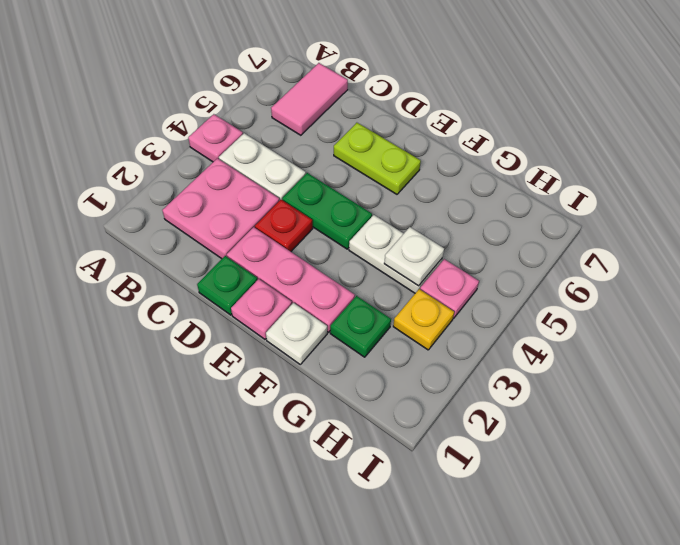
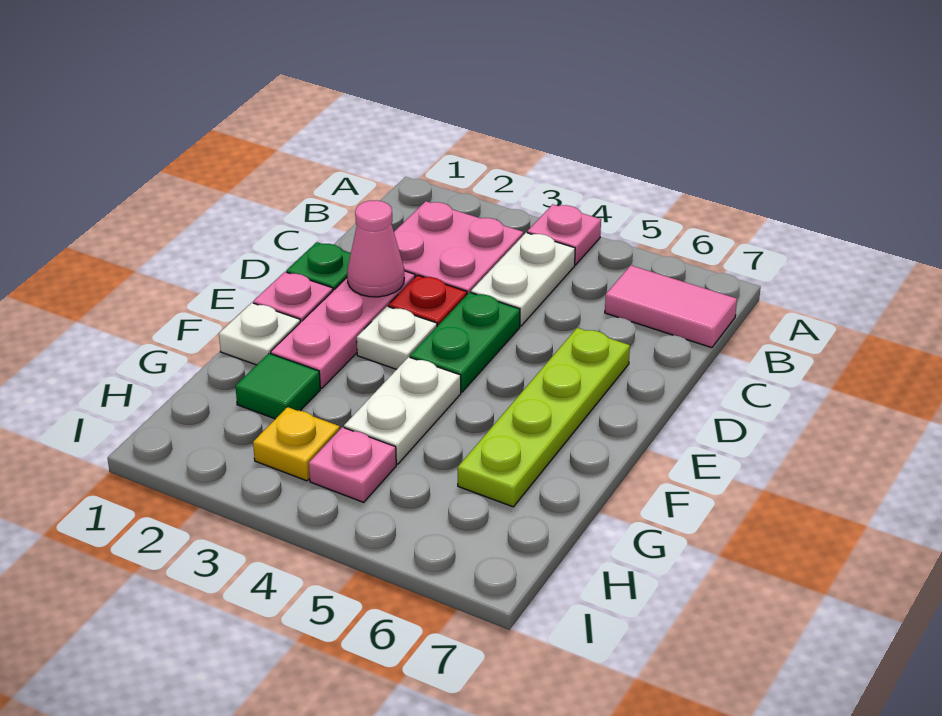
none -> pink cone D2 level 2
lime plate D6:E6 level 1 -> lime plate D6:G6 level 1
green plate G2 level 1 -> green tile G2 level 1
white plate G4 level 2 -> white plate E3 level 1

